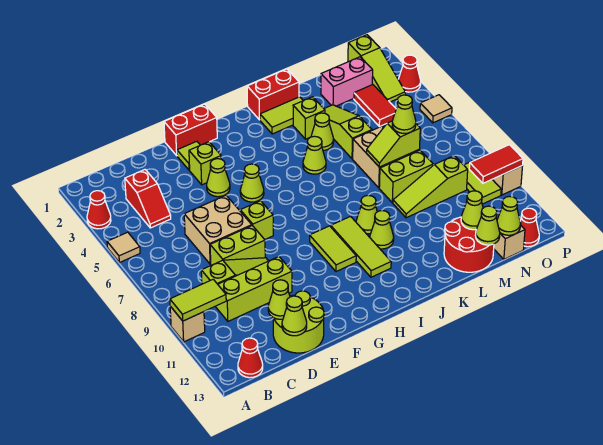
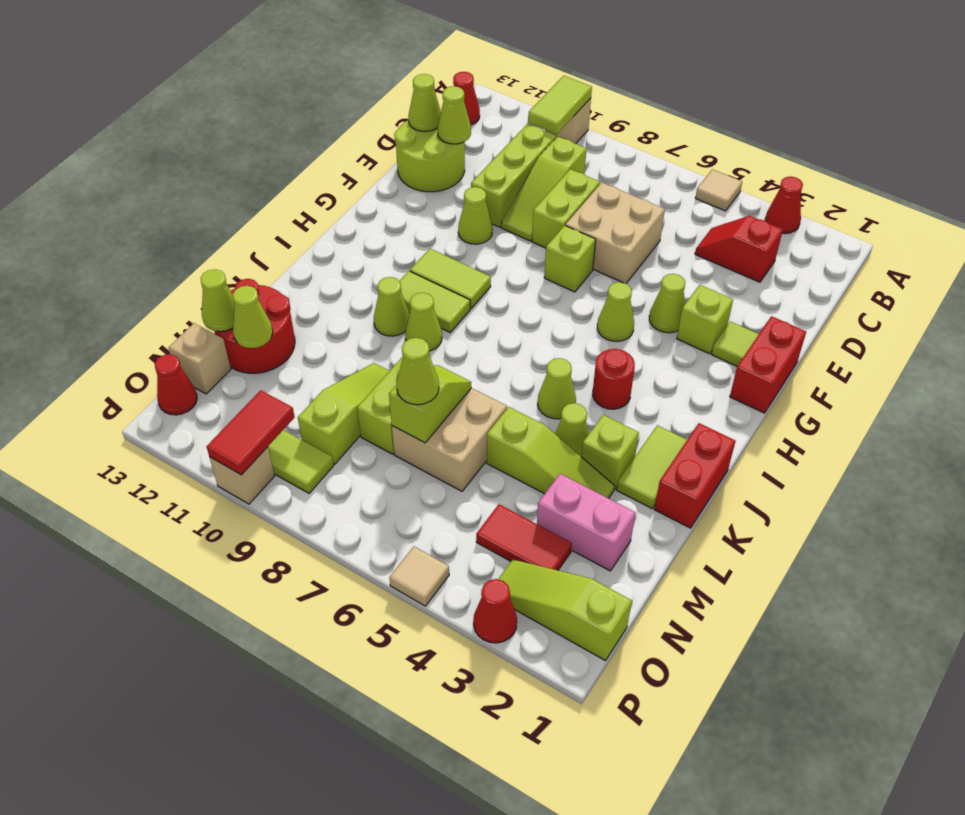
none -> red round brick I4 level 1
lime tile I9:I11 level 1 -> lime tile I9:I10 level 1
pink brick M2:N2 level 1 -> pink brick M2:M3 level 1
lime cone N13 level 2 -> lime cone F10 level 1

